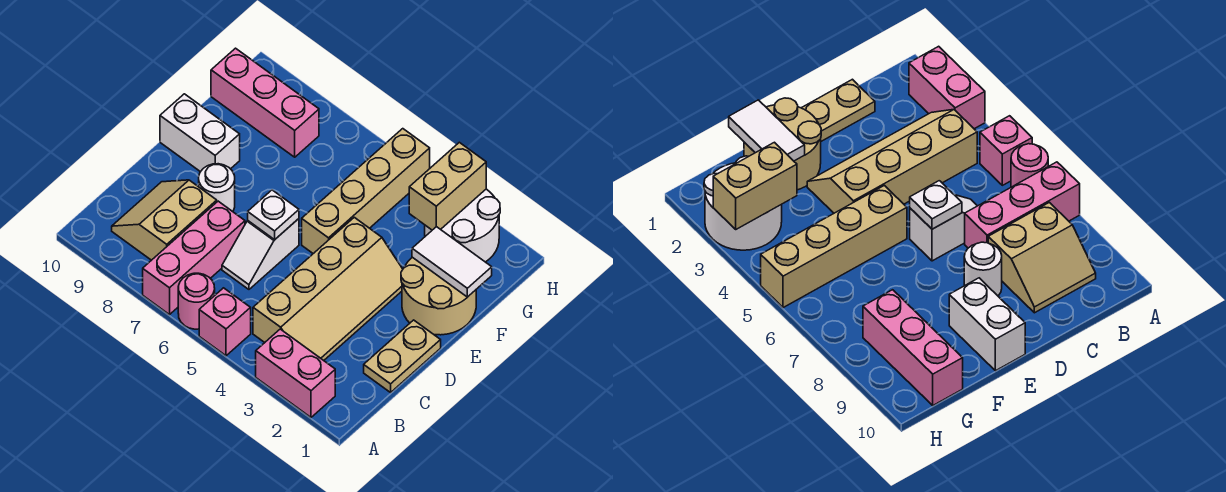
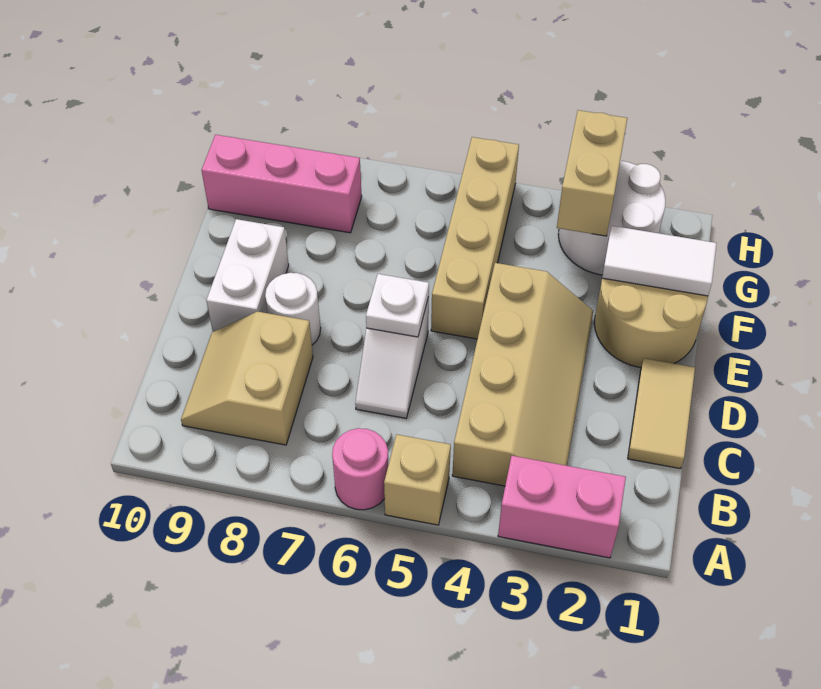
pink brick A5 level 1 -> tan brick A5 level 1
pink brick A7:C7 level 1 -> none
tan plate C1:D1 level 1 -> tan tile C1:D1 level 1
white brick E9:E10 level 1 -> white brick D9:E9 level 1

